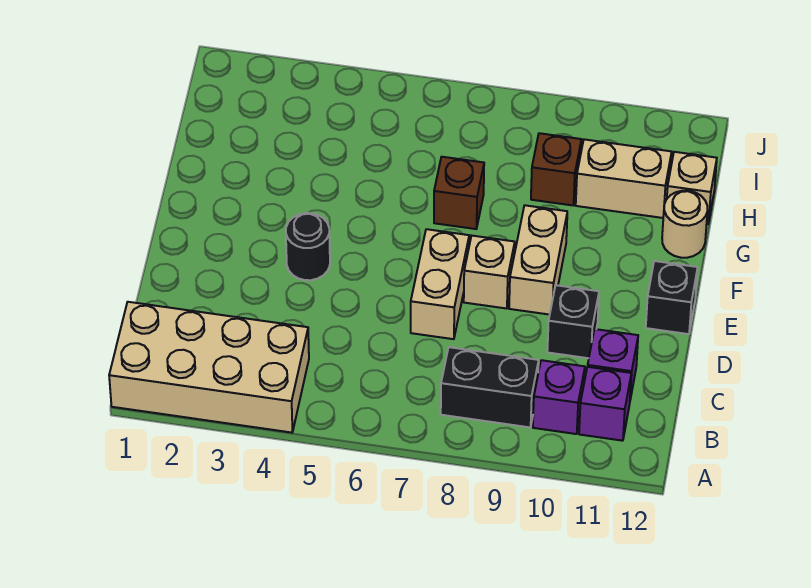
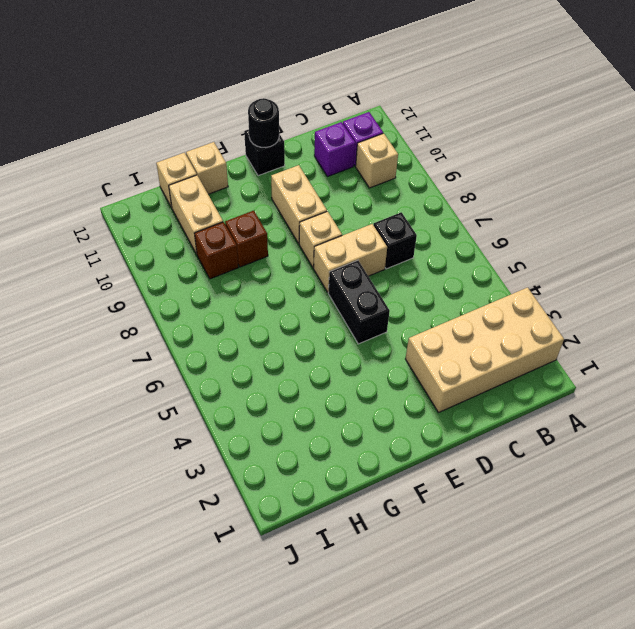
tan brick A1:B4 level 1 -> tan brick A2:D3 level 1
black brick B8:B9 level 1 -> black brick E5:E6 level 1
purple brick B10 level 1 -> tan brick B10 level 1
black brick D10 level 1 -> black brick C7 level 1
black round brick E4 level 1 -> black round brick E12 level 2
tan brick E9:F9 level 1 -> tan brick E9:E10 level 1
brown brick G7 level 1 -> brown brick G9 level 1
tan round brick G12 level 1 -> tan brick G12 level 1

